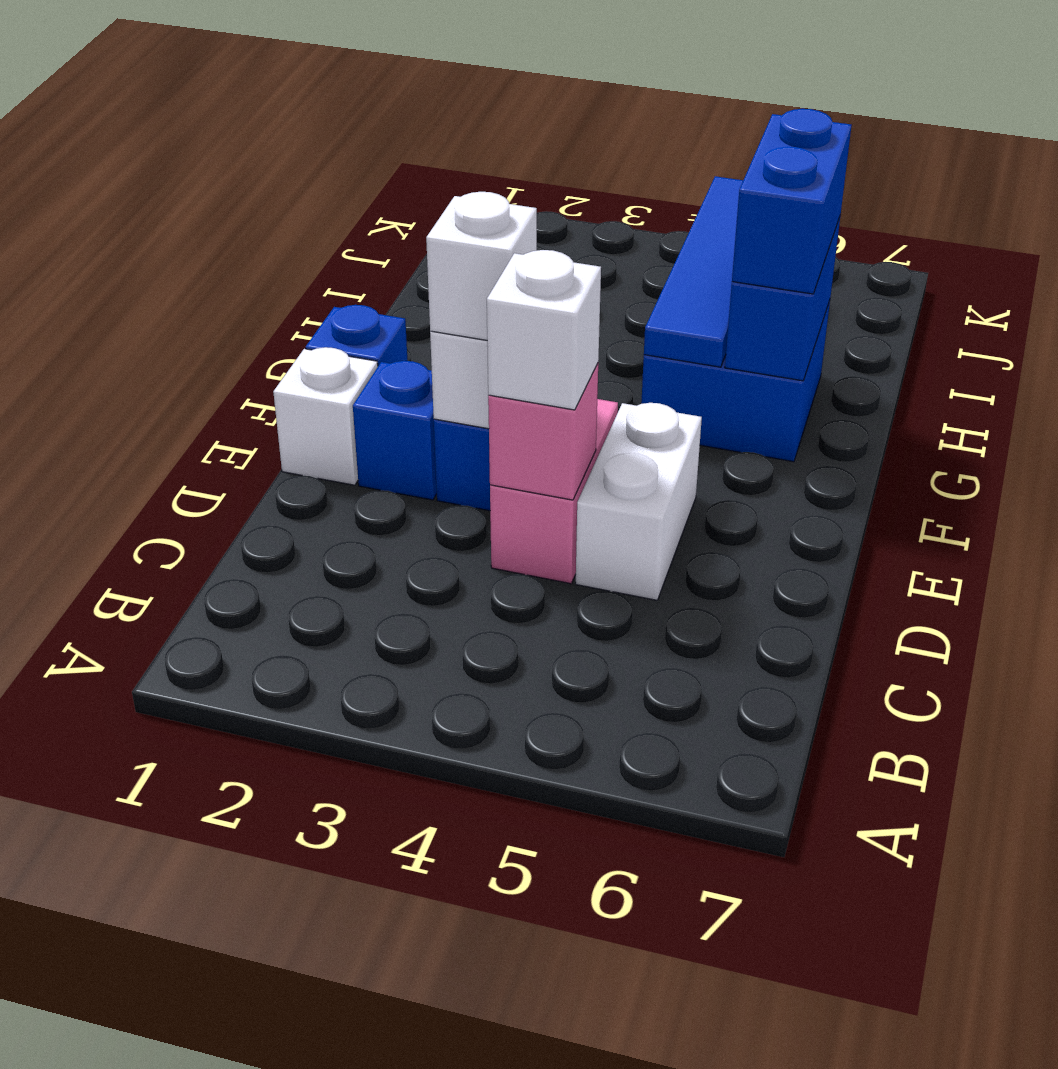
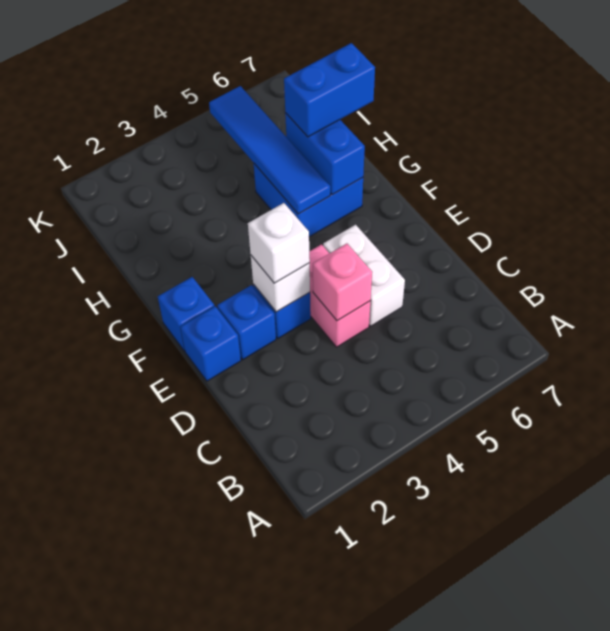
white brick D4 level 3 -> none
white brick E1 level 1 -> blue brick E1 level 1
blue brick G6:H6 level 3 -> blue brick H6:H7 level 3

